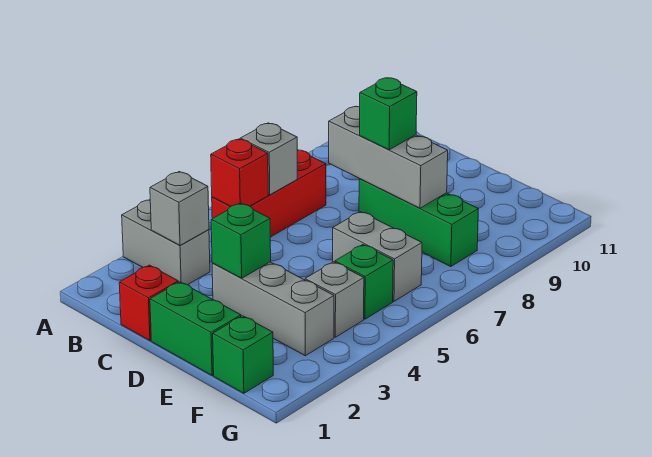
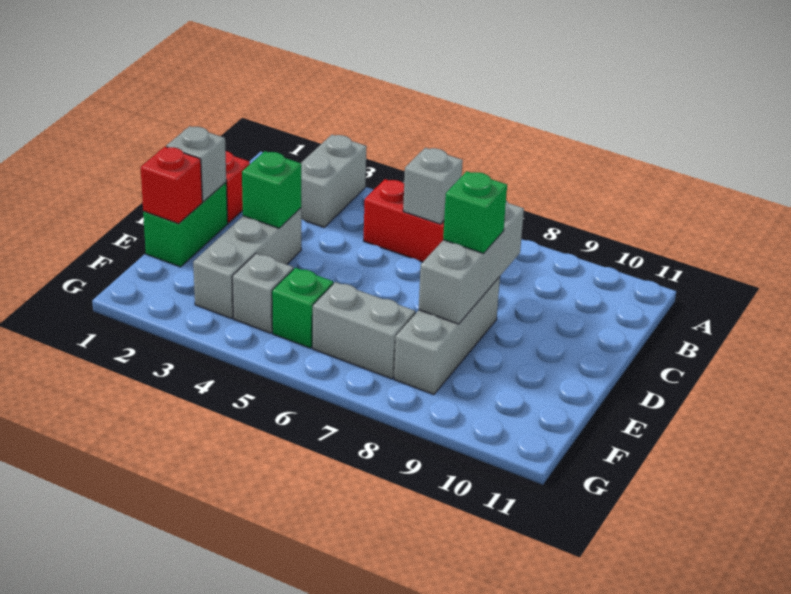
grey brick B3 level 2 -> grey brick D1 level 2
red brick B5 level 2 -> red brick E1 level 2
green brick D8:F8 level 1 -> grey brick D8:F8 level 1
grey brick E6:F6 level 1 -> grey brick F6:F7 level 1
green brick F1 level 1 -> none

